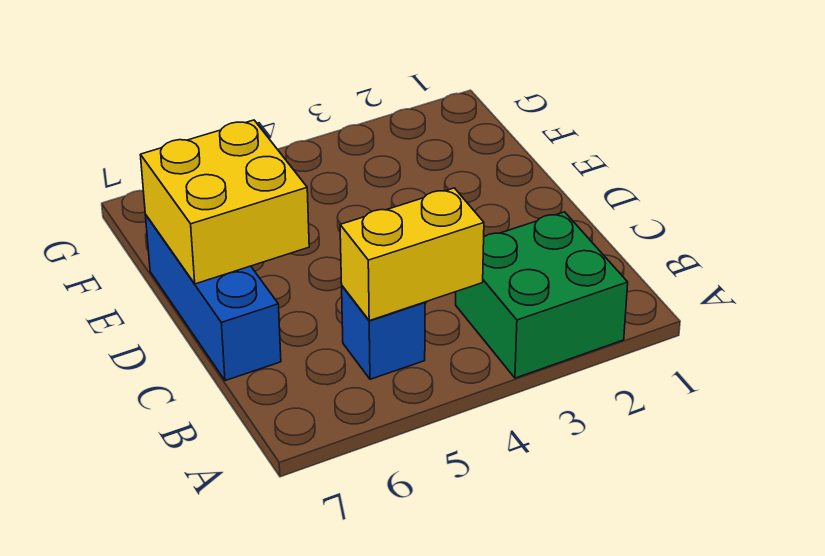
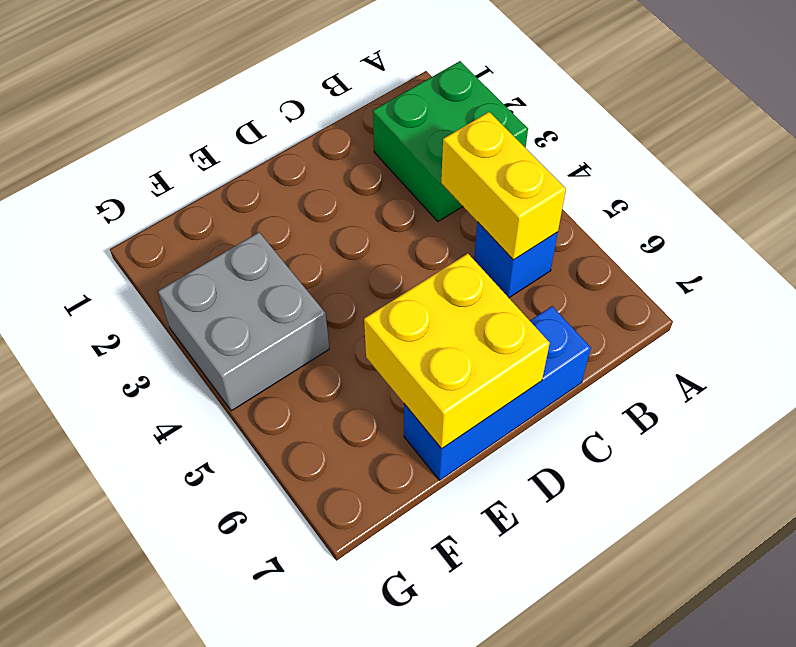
none -> grey brick F3:G4 level 1

